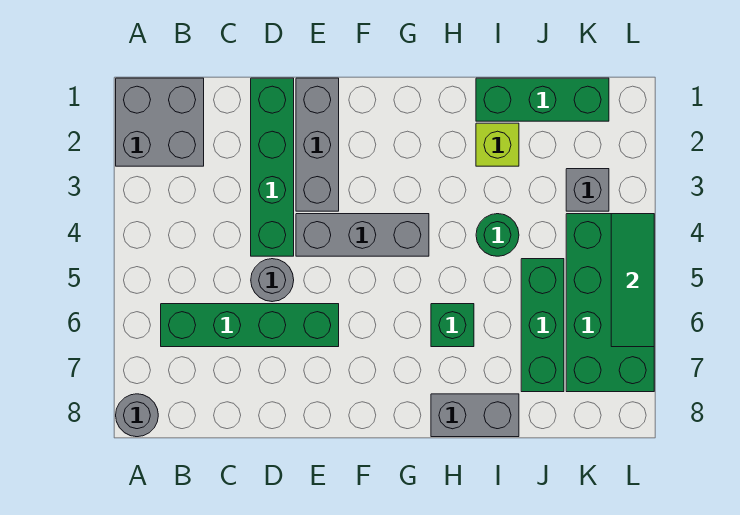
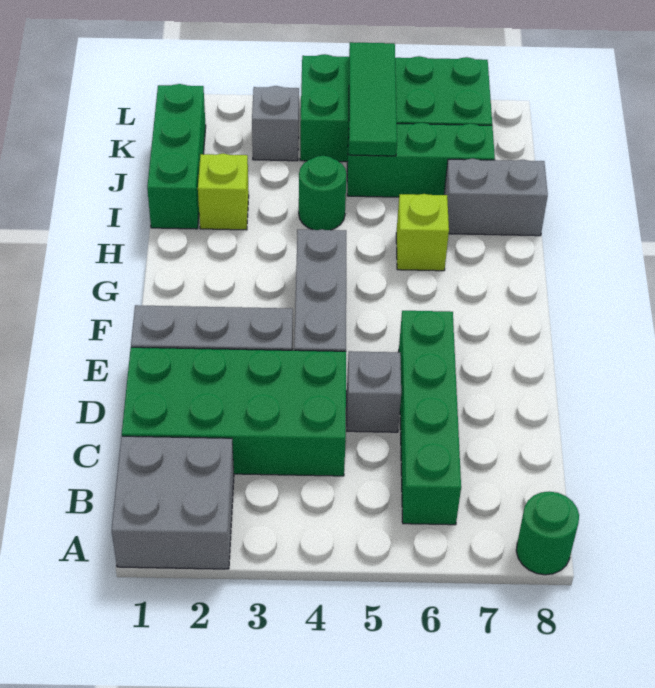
grey round brick A8 level 1 -> green round brick A8 level 1
green brick D1:D4 level 1 -> green brick C1:D4 level 1
grey round brick D5 level 1 -> grey brick D5 level 1
green brick H6 level 1 -> lime brick H6 level 1
grey brick H8:I8 level 1 -> grey brick I7:I8 level 1
green tile L4:L6 level 2 -> green tile J5:L5 level 2

